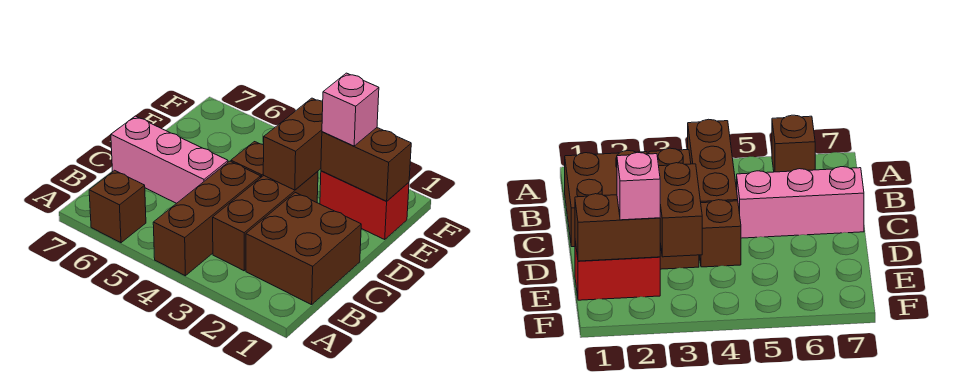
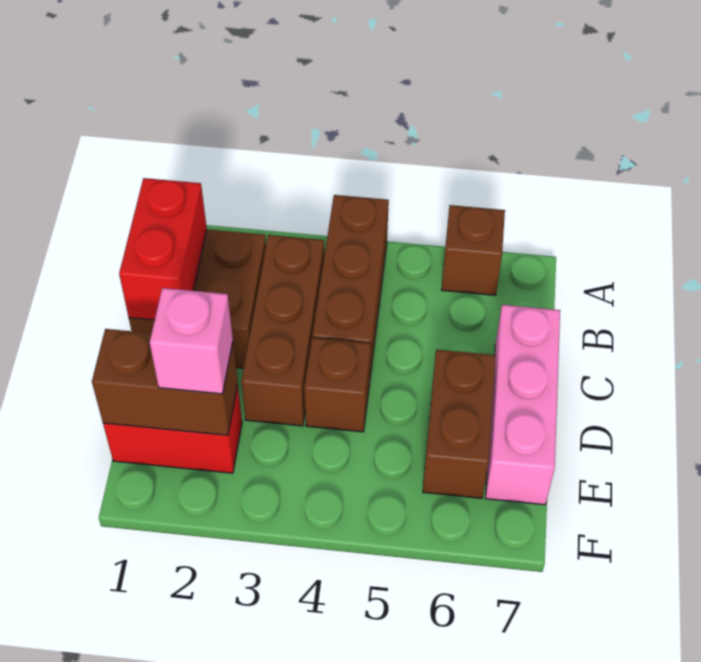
none -> red brick B1:C1 level 2
pink brick C5:C7 level 1 -> pink brick C7:E7 level 1
brown brick D3:E3 level 2 -> brown brick D6:E6 level 1

